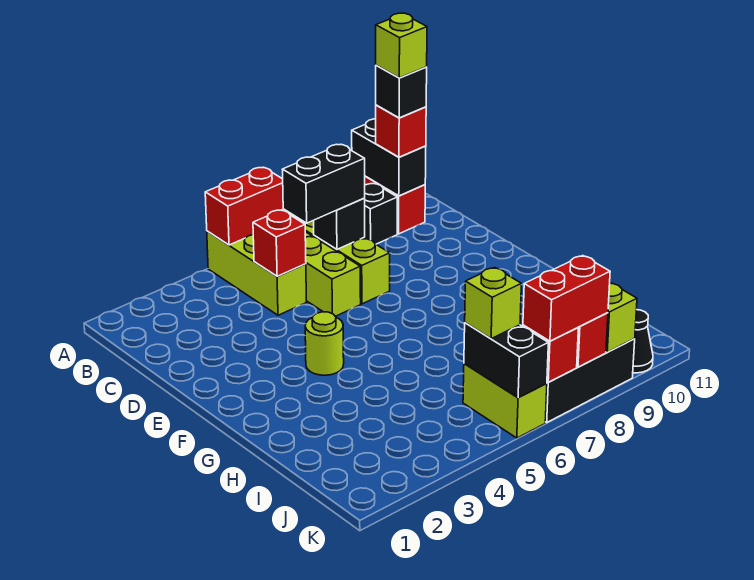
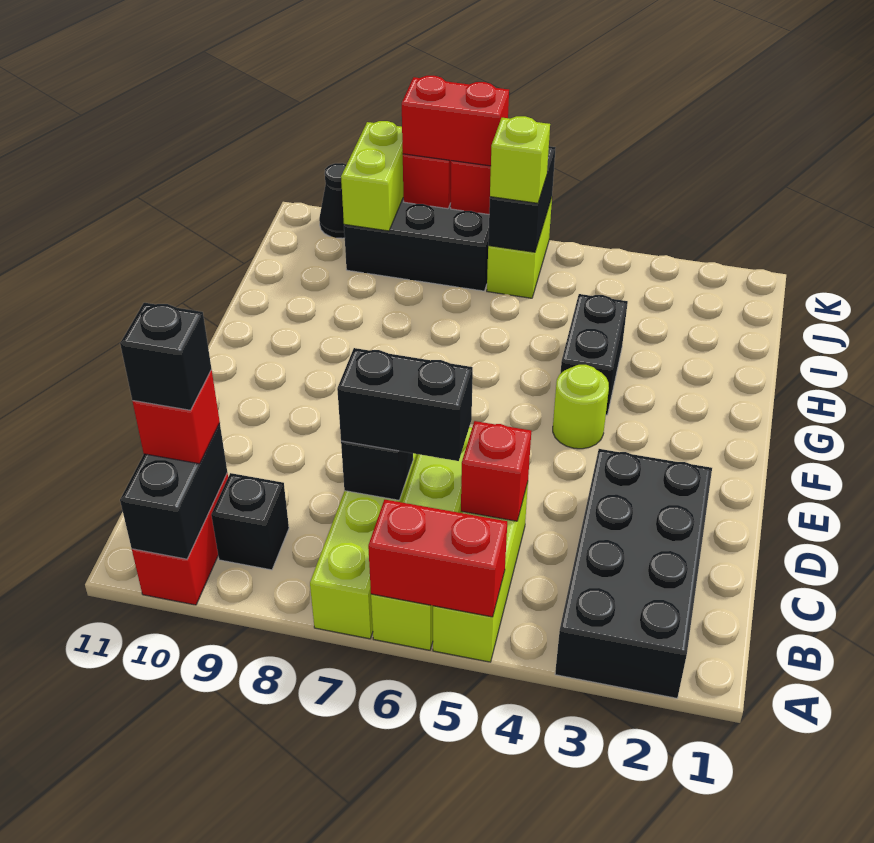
none -> black brick A2:D3 level 1
lime brick B10 level 5 -> none
none -> black brick G4:H4 level 1

